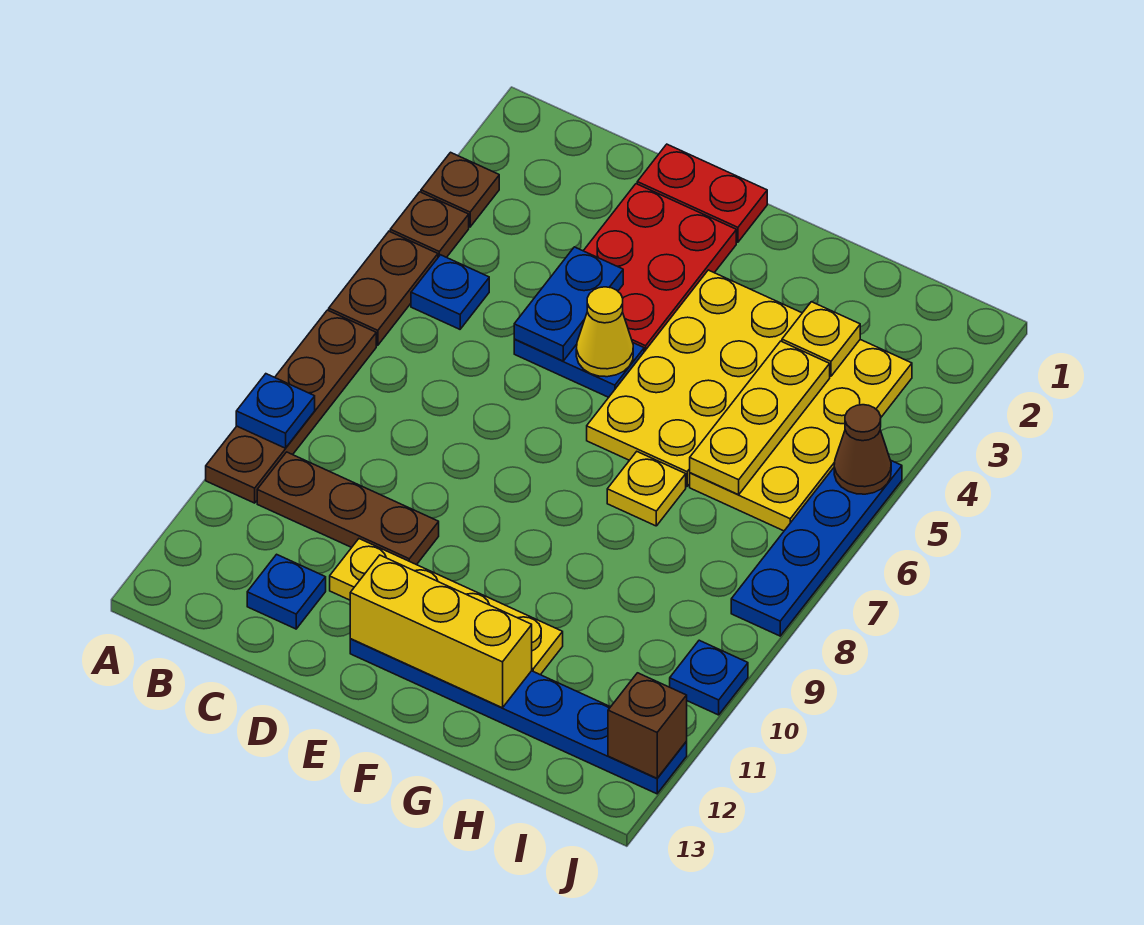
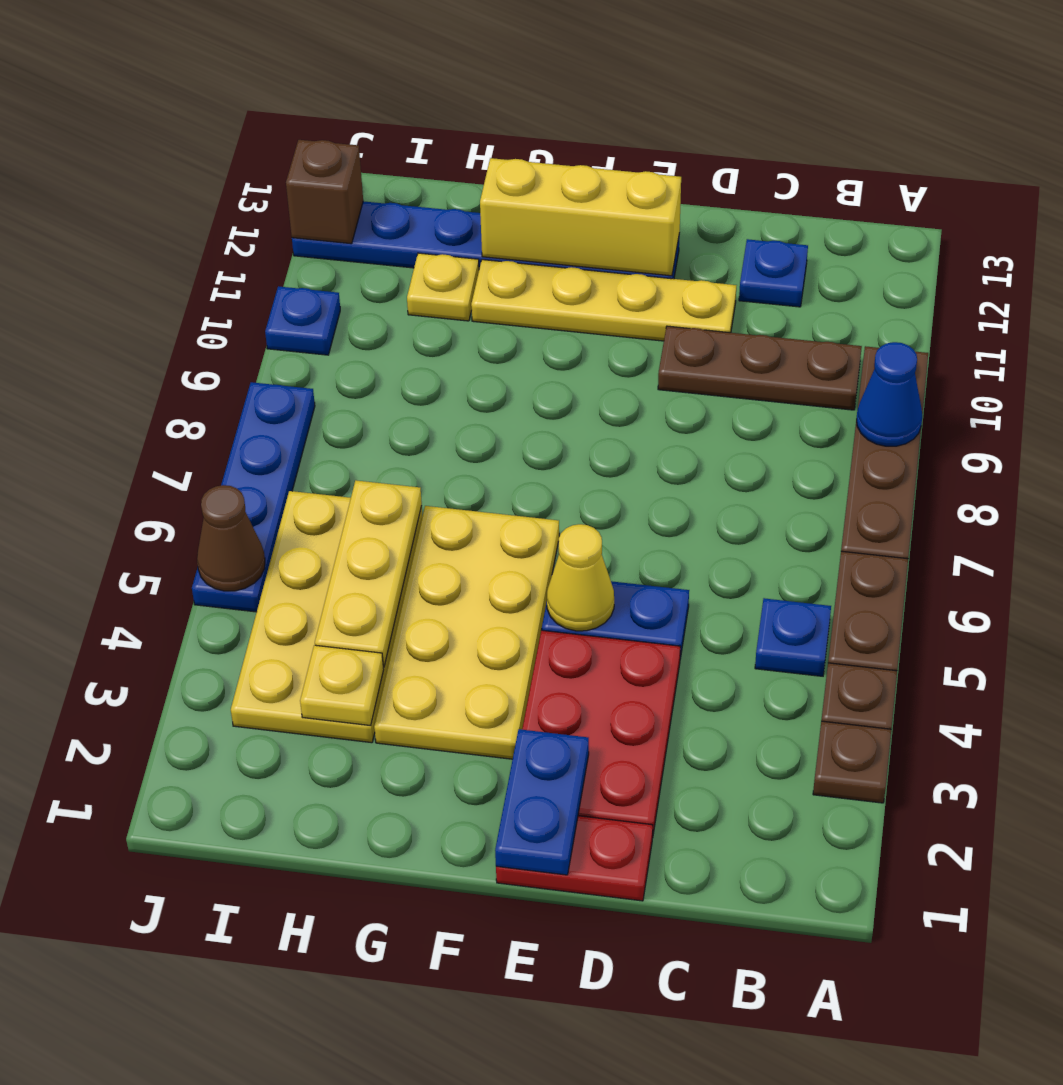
blue plate A9 level 2 -> blue cone A9 level 2
blue plate D4:D5 level 2 -> blue plate E1:E2 level 2
yellow plate G7 level 1 -> yellow plate H11 level 1

